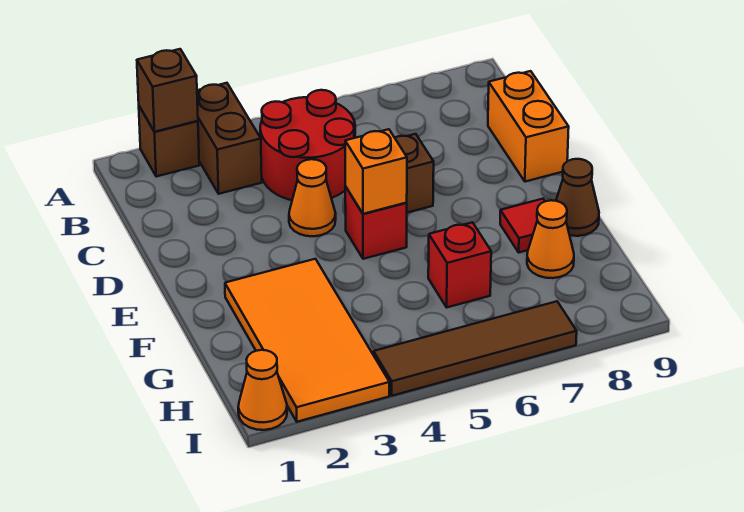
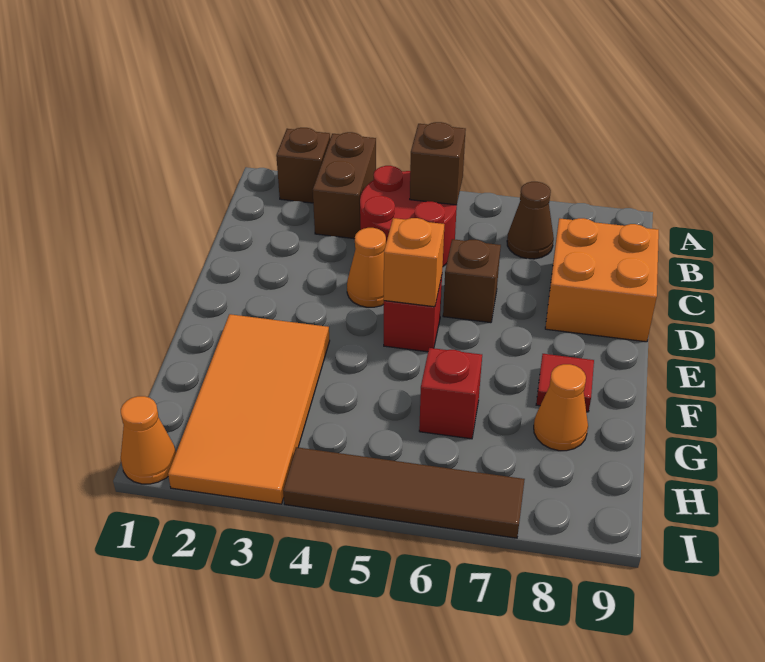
brown brick A2 level 2 -> brown brick B5 level 2
orange brick C9:D9 level 1 -> orange brick C8:D9 level 1
brown cone F9 level 1 -> brown cone B7 level 1

